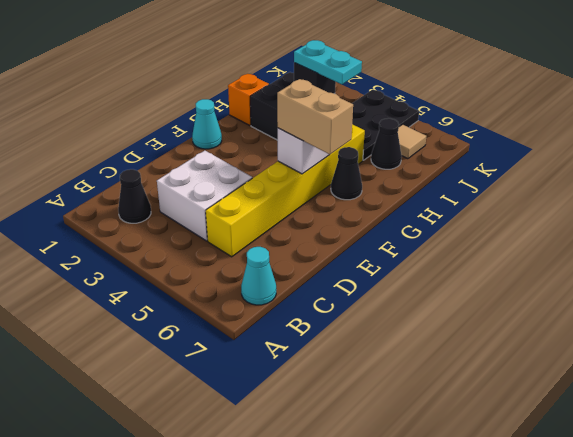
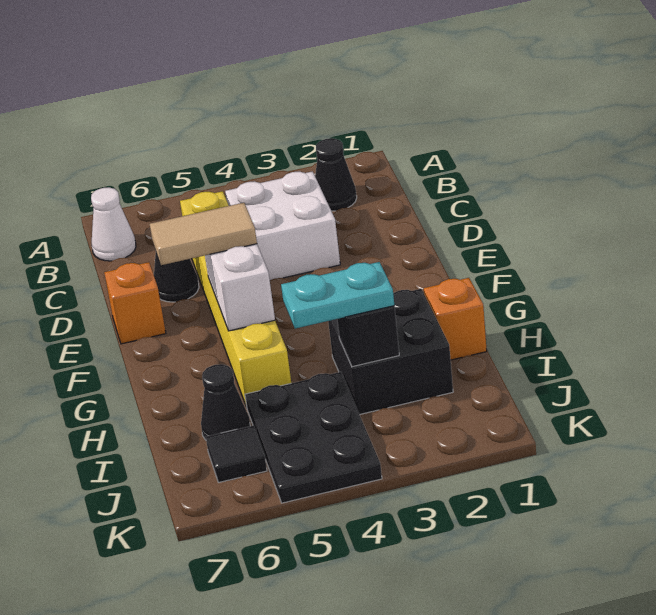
cyan cone B7 level 1 -> white cone B7 level 1
none -> orange brick E7 level 1
cyan cone F1 level 1 -> none
tan brick F5:F6 level 3 -> tan tile F5:F6 level 3
black cone G6 level 1 -> black cone D6 level 1
tan tile J6 level 1 -> black tile J6 level 1

